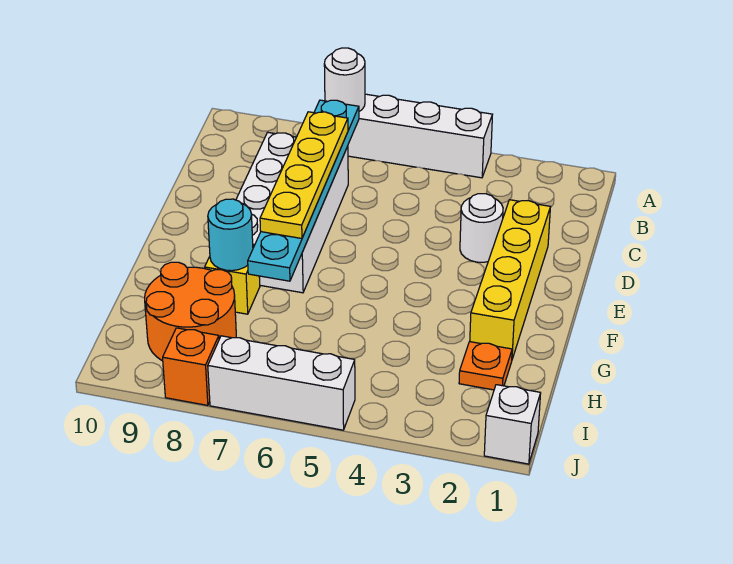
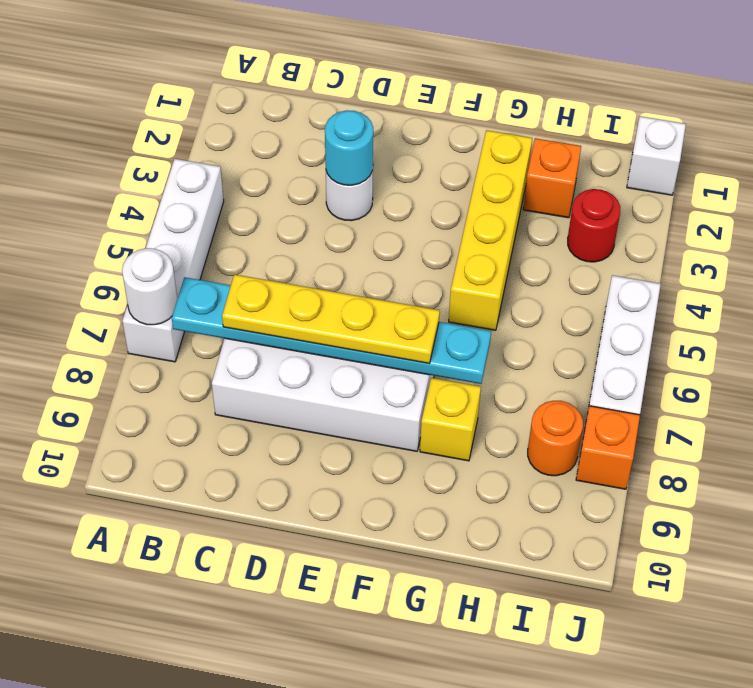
yellow brick D2:G2 level 1 -> yellow brick G2:G5 level 1
cyan round brick G8 level 2 -> cyan round brick D3 level 2
orange plate H2 level 1 -> orange brick H2 level 1
orange round brick H8:I9 level 1 -> orange round brick I8 level 1
none -> red round brick I3 level 1

